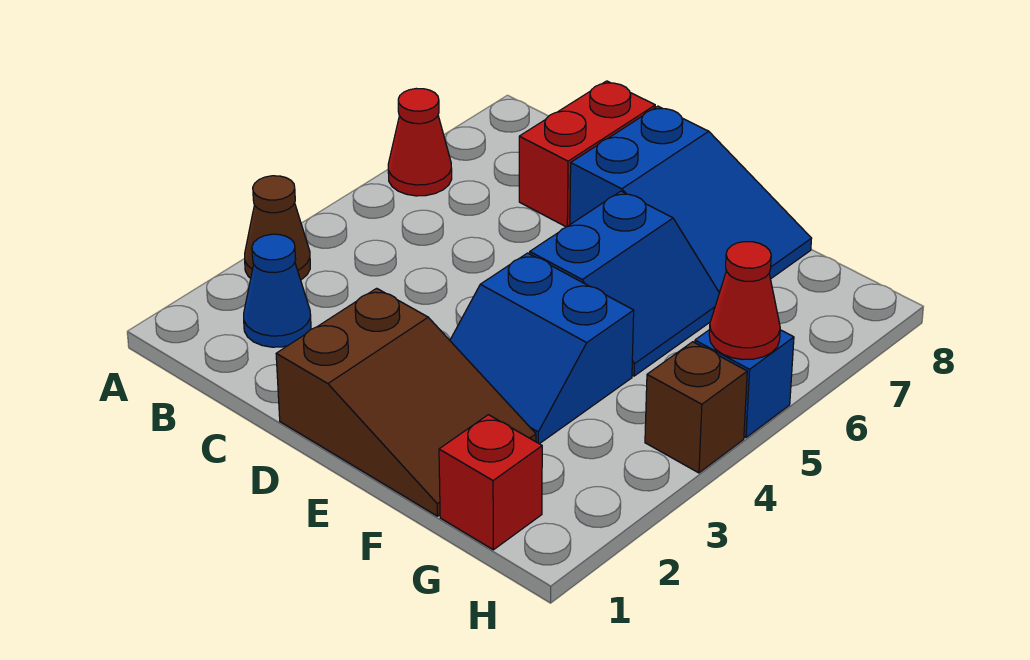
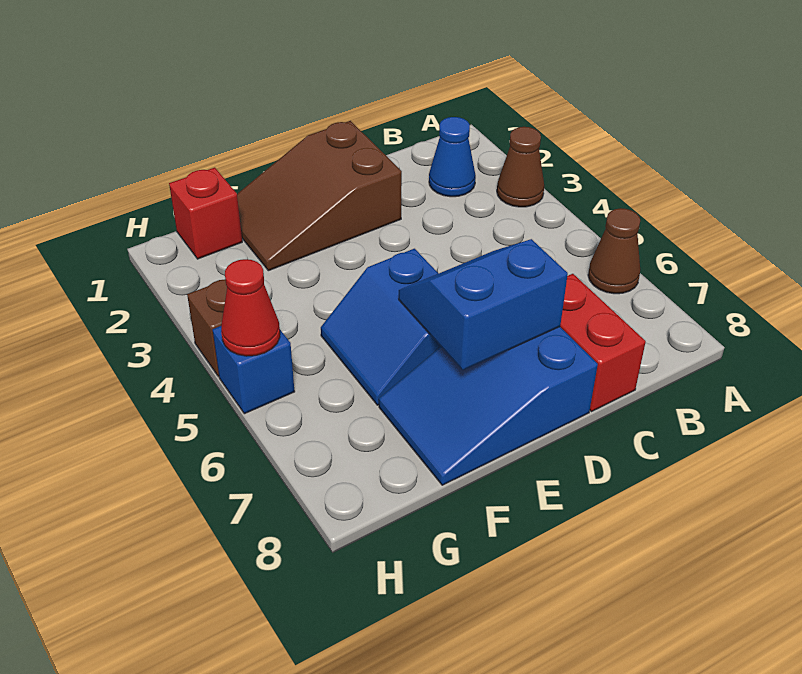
red cone A6 level 1 -> brown cone A6 level 1
blue slope E3:F4 level 1 top 4 -> blue slope D6:E7 level 2 top 7

